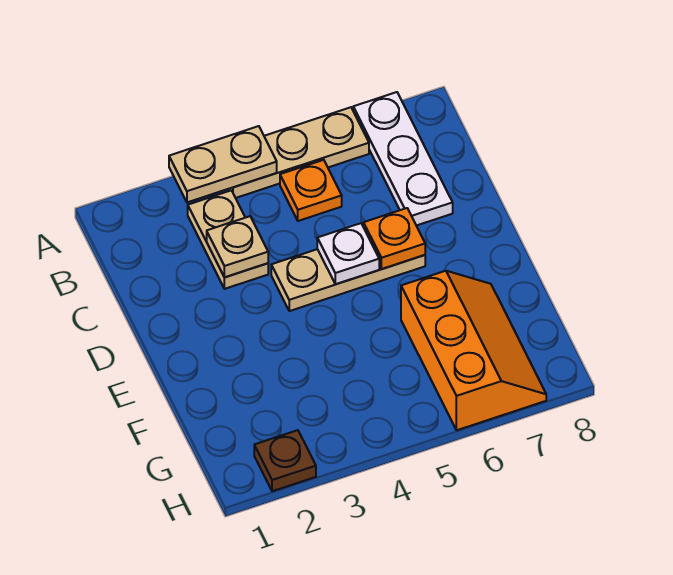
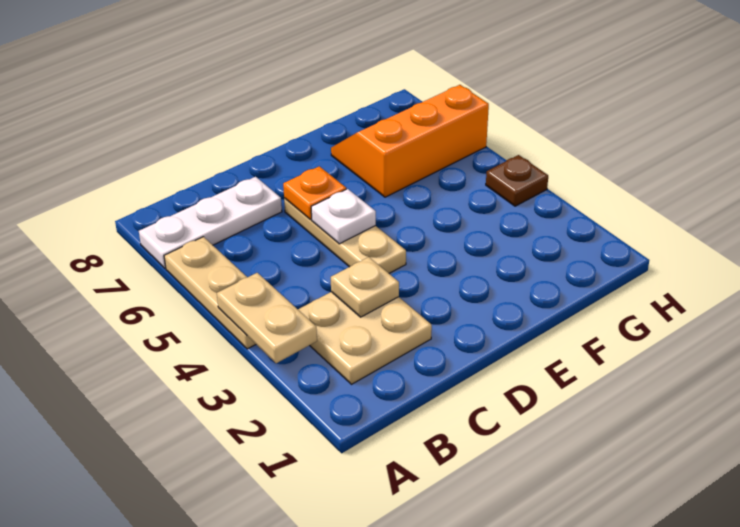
tan plate B3:C3 level 1 -> tan plate B2:C3 level 1
orange plate B5 level 1 -> none
brown plate H2 level 1 -> brown plate H4 level 1

